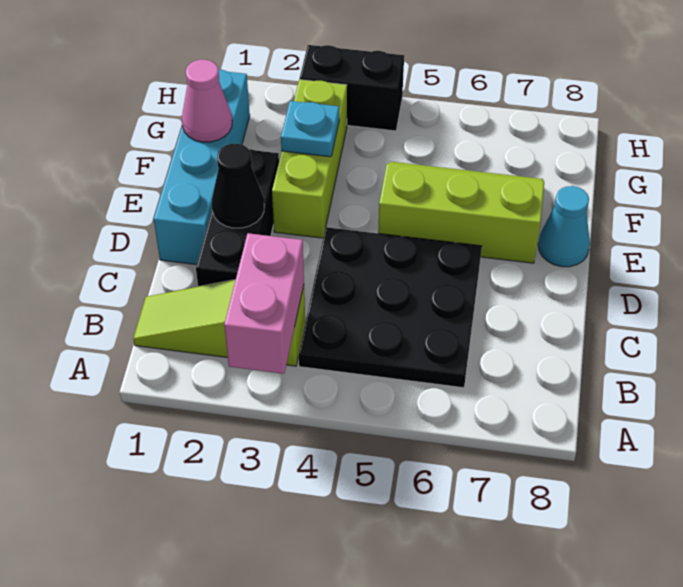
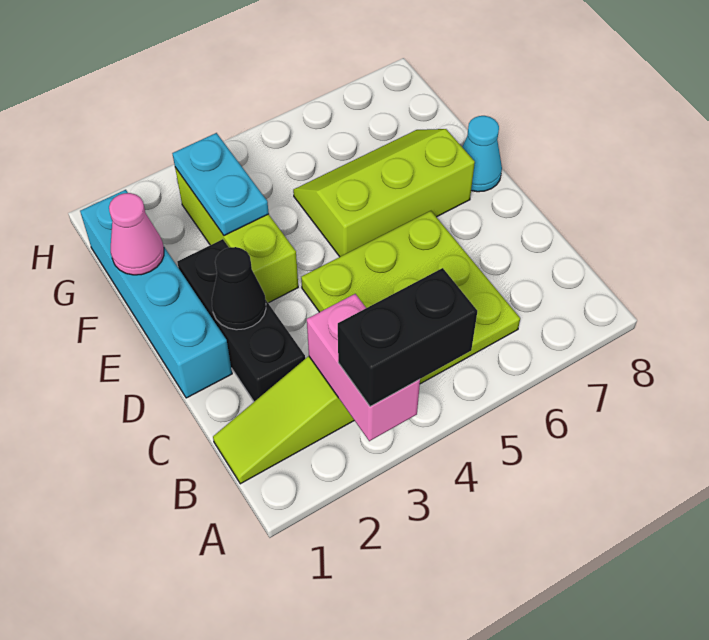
black plate B4:D6 level 1 -> lime plate B4:D6 level 1
cyan plate F3 level 2 -> cyan plate F3:G3 level 2
black brick H3:H4 level 1 -> black brick A3:A4 level 3

